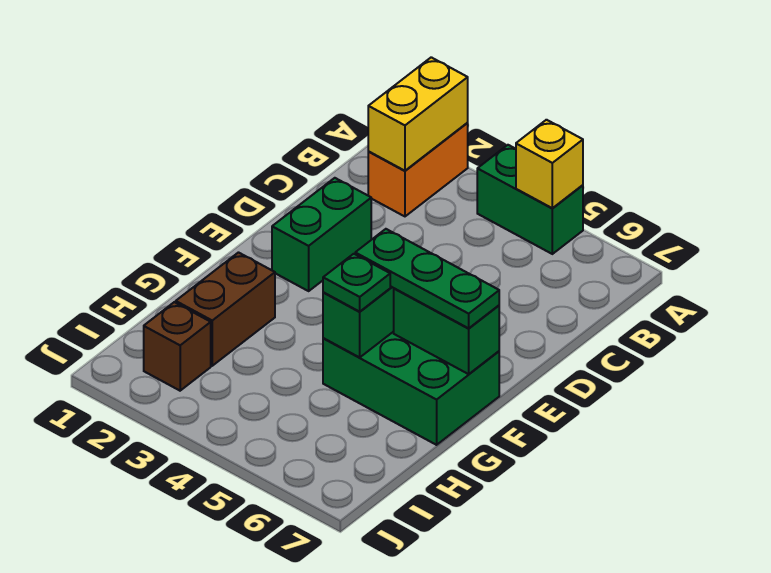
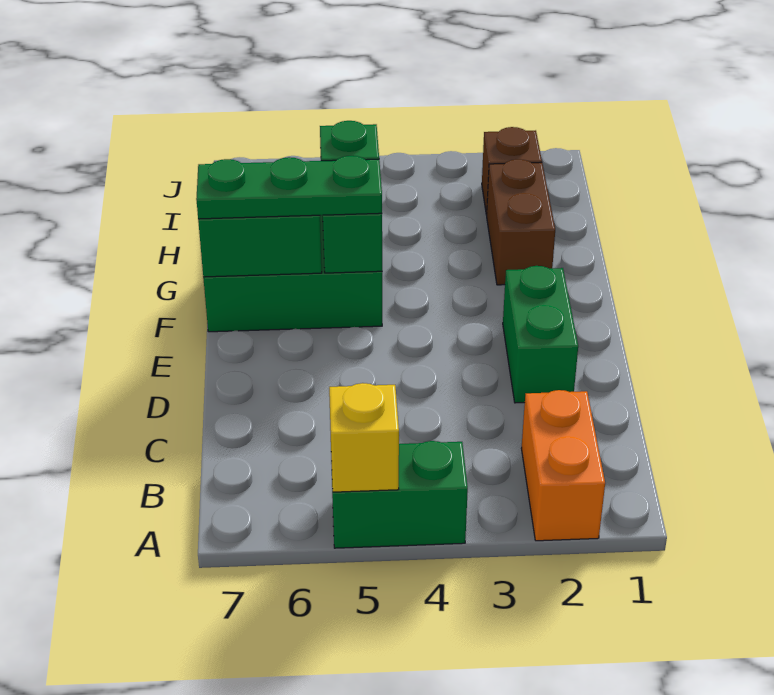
yellow brick A2:B2 level 2 -> none

